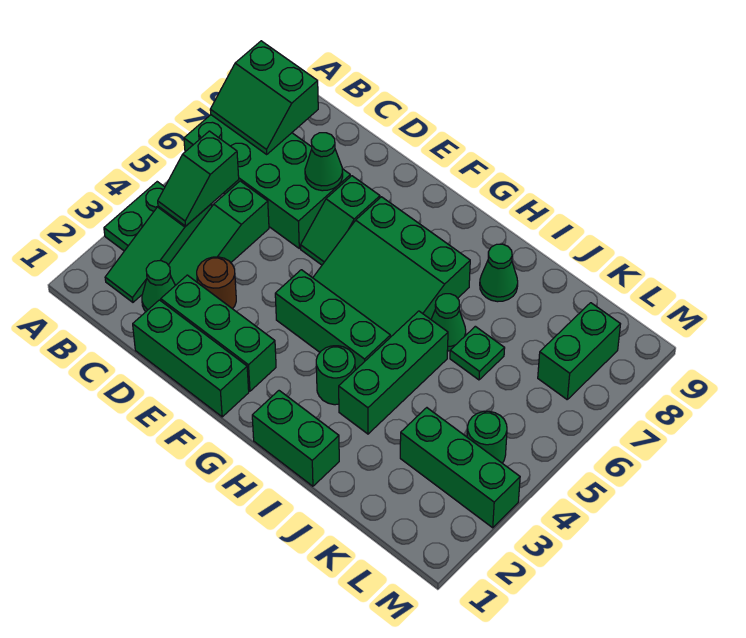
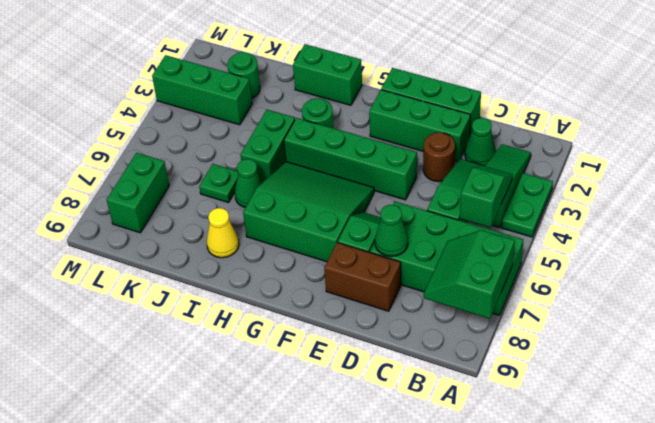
green slope A7:B8 level 2 top 8 -> green slope A7:B8 level 2 top A
none -> brown brick D8:E8 level 1
green brick F4:H4 level 1 -> green brick E4:H4 level 1
green brick I3:I5 level 1 -> green brick I4:I5 level 1
green cone I8 level 1 -> yellow cone I8 level 1
green round brick L4 level 1 -> green round brick K2 level 1

